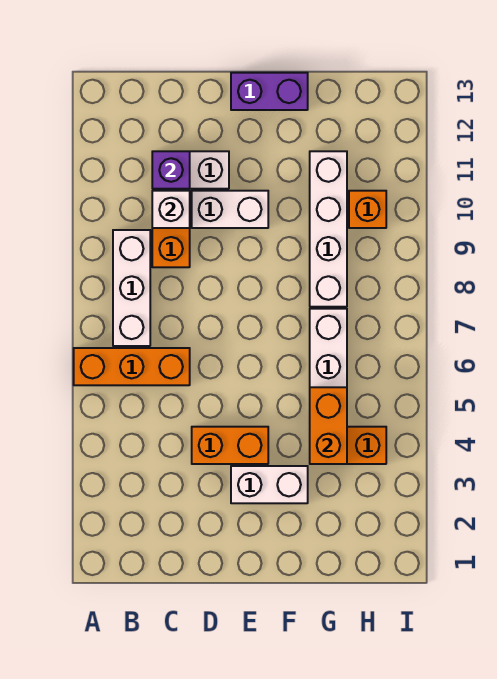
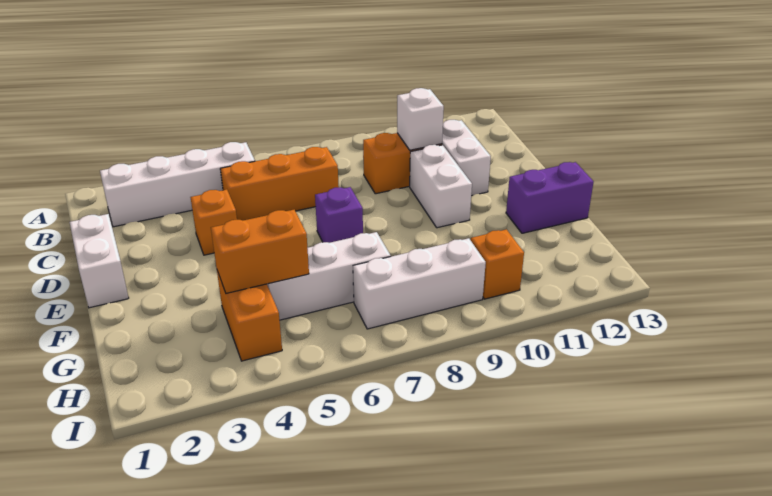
orange brick A6:C6 level 1 -> orange brick C5:C7 level 1
white brick B7:B9 level 1 -> white brick H7:H9 level 1
purple brick C11 level 2 -> purple brick E7 level 1
orange brick D4:E4 level 1 -> orange brick D4 level 1
white brick E3:F3 level 1 -> white brick D1:E1 level 1
purple brick E13:F13 level 1 -> purple brick F12:F13 level 1
white brick G8:G11 level 1 -> white brick B2:B5 level 1

